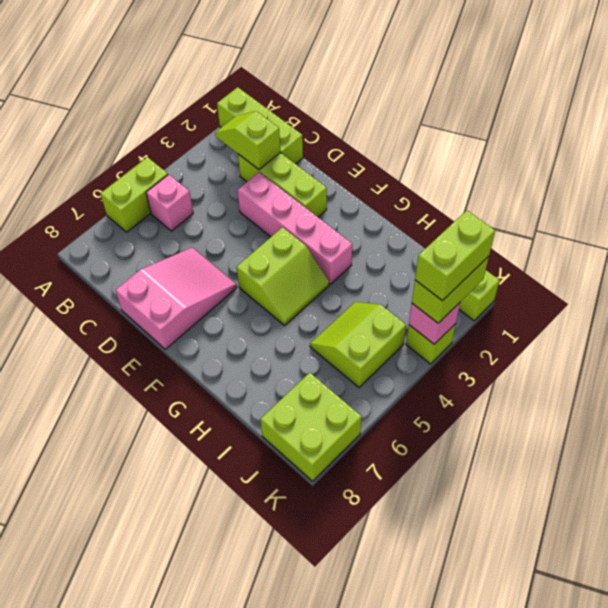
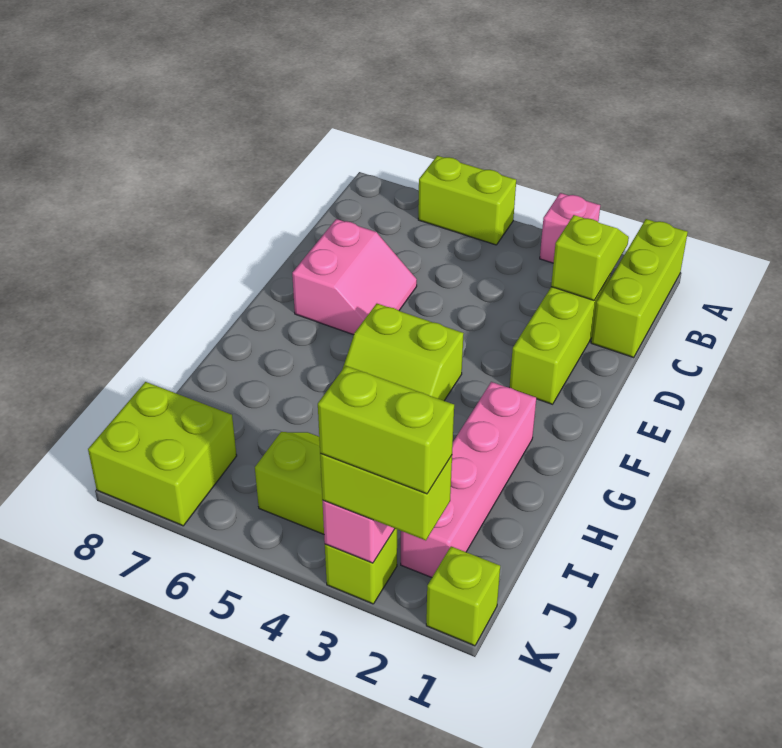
pink brick B5 level 1 -> pink brick A3 level 1
pink brick D3:G3 level 1 -> pink brick G2:J2 level 1
pink slope D6:E8 level 1 top 8 -> pink slope D6:E7 level 1 top 7

